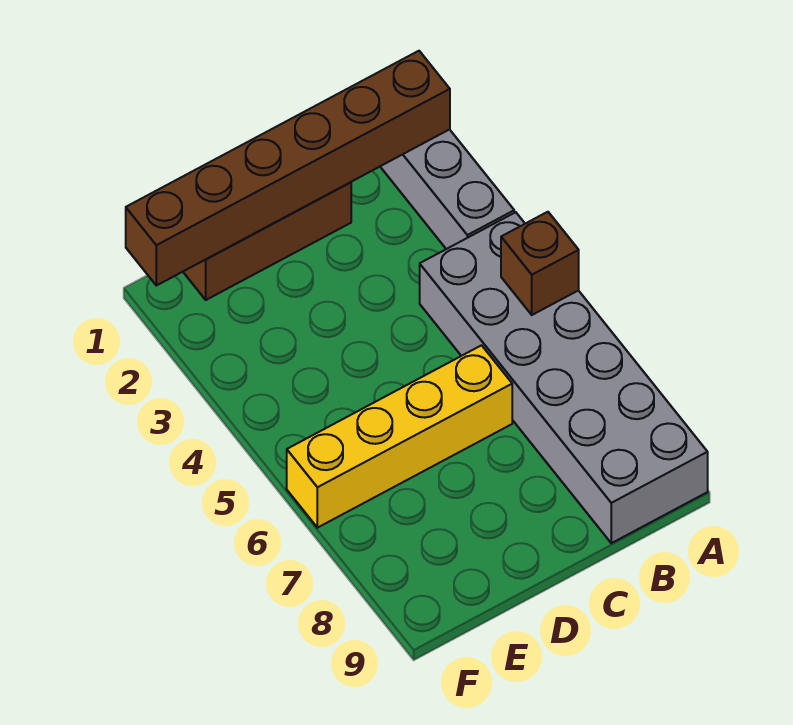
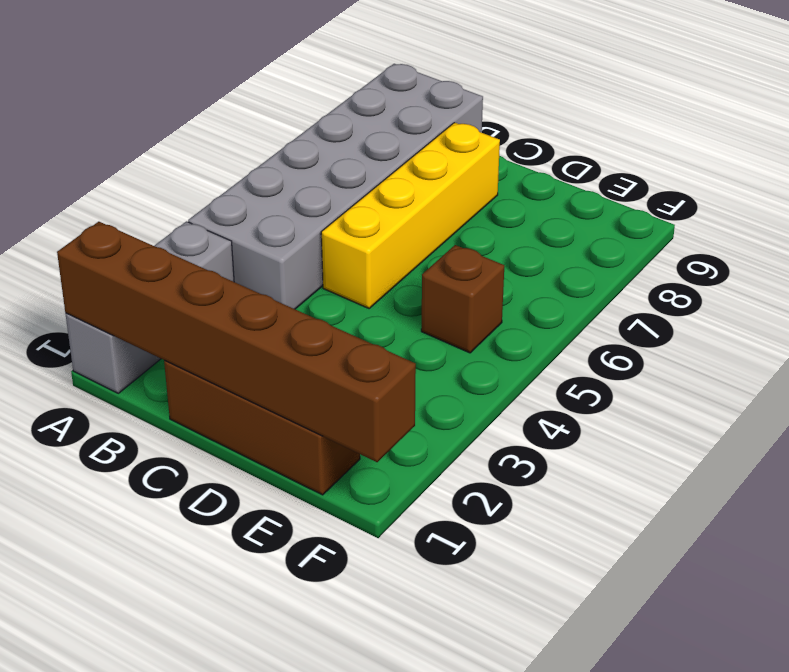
brown brick A5 level 2 -> brown brick E5 level 1
yellow brick C6:F6 level 1 -> yellow brick C5:C8 level 1

